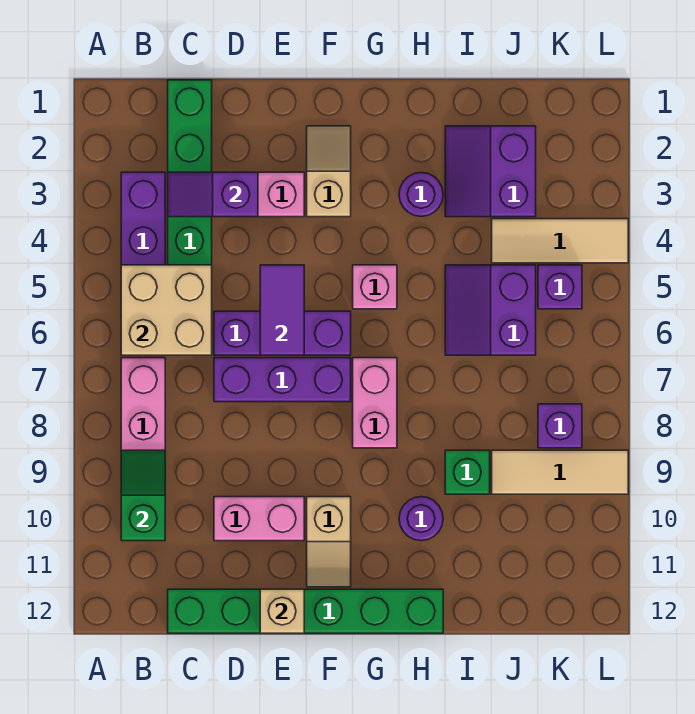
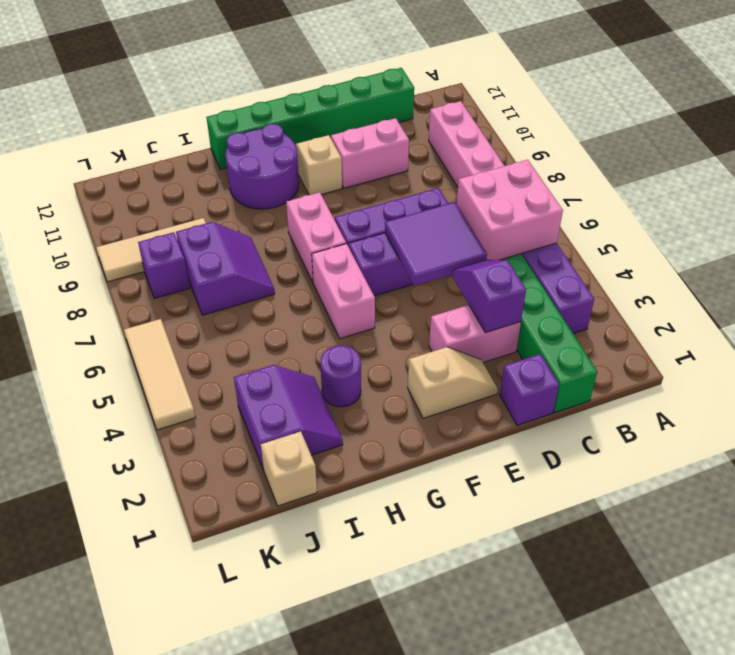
tan brick B5:C6 level 2 -> pink brick B5:C6 level 2
green slope B9:B10 level 2 top 10 -> none
purple slope C3:D3 level 2 top D -> purple slope D3:D4 level 2 top 3
purple tile E5:E6 level 2 -> purple tile D5:E6 level 2
tan brick E12 level 2 -> tan brick J1 level 1
tan slope F2:F3 level 1 top 3 -> tan slope E2:F2 level 1 top F
pink brick G5 level 1 -> pink brick G5:G6 level 1
purple round brick H10 level 1 -> purple round brick G10:H11 level 1
purple slope I5:J6 level 1 top J -> purple slope I7:J8 level 1 top J
green brick I9 level 1 -> none
tan tile J4:L4 level 1 -> tan tile L4:L6 level 1
purple brick K5 level 1 -> purple brick D1 level 1

